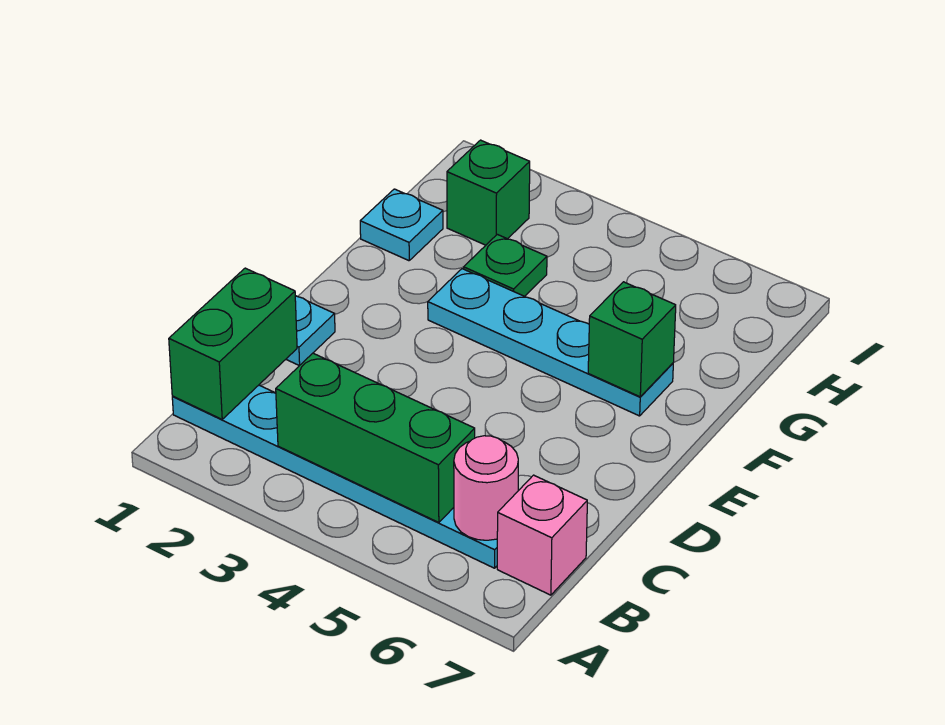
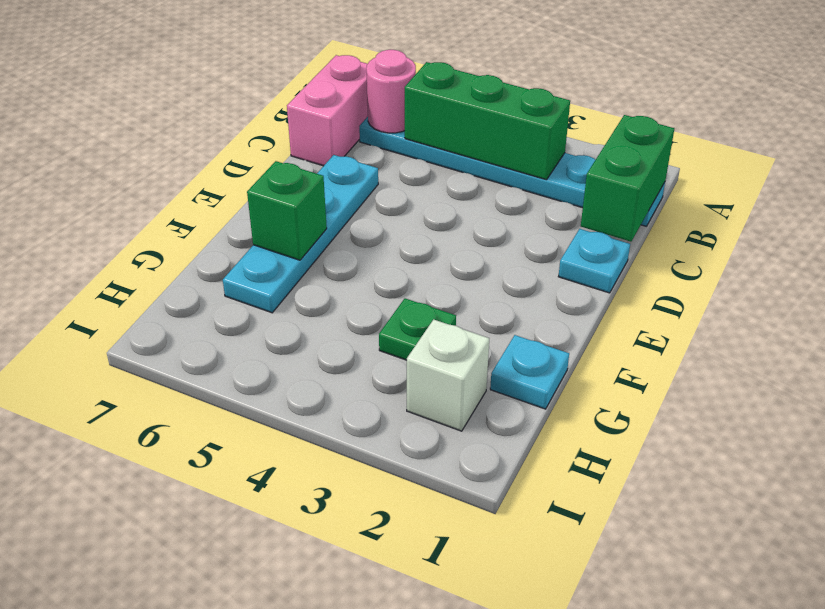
pink brick B7 level 1 -> pink brick B7:C7 level 1
cyan plate F3:F6 level 1 -> cyan plate D6:G6 level 1
green brick H2 level 1 -> white brick H2 level 1

